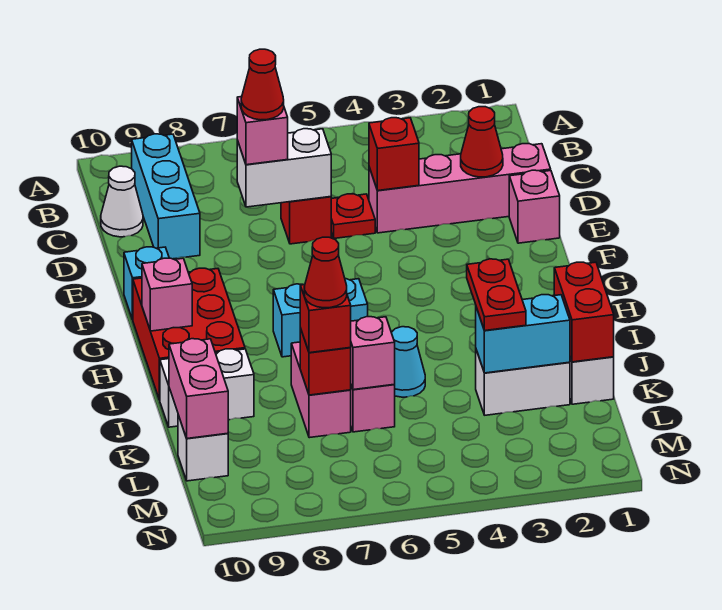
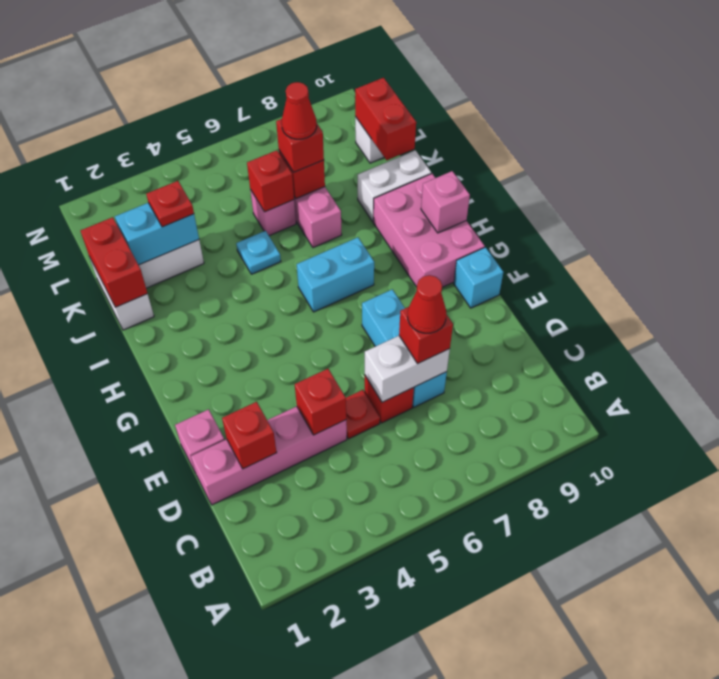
cyan brick B9:D9 level 1 -> cyan brick D7:F7 level 1
white cone C10 level 1 -> none
red cone D2 level 2 -> red brick D2 level 2
pink brick D7 level 3 -> red brick D7 level 3
red brick G9:I10 level 1 -> pink brick G9:I10 level 1
red plate J3:K3 level 3 -> red plate K3 level 3
cyan cone J5 level 1 -> cyan plate J5 level 1
pink brick K6 level 2 -> red brick K6 level 2
pink brick K10:L10 level 2 -> red brick K10:L10 level 2

